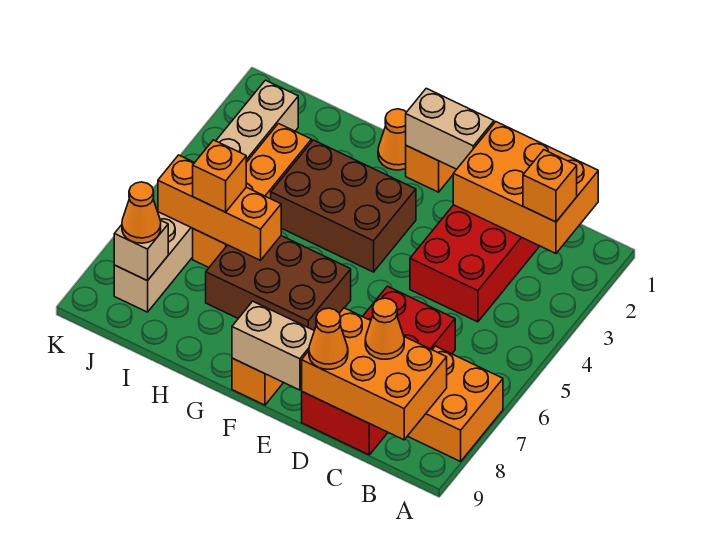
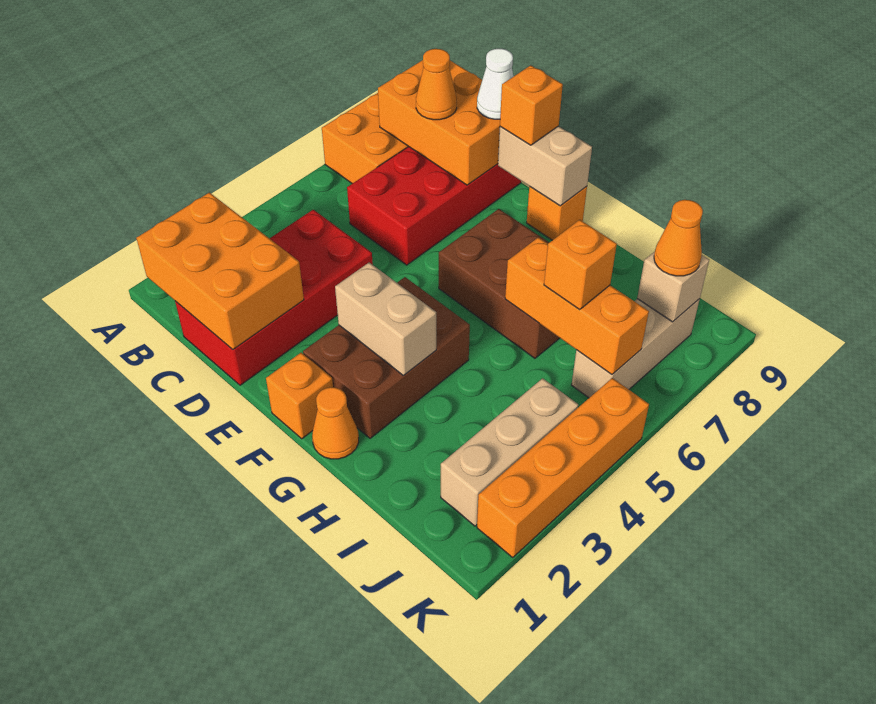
orange brick B2 level 3 -> orange brick E9 level 3
orange cone D9 level 3 -> white cone D9 level 3
tan brick E1:F1 level 2 -> tan brick F3:G3 level 2
brown brick F3:H4 level 1 -> brown brick F2:G4 level 1
orange brick I3:I6 level 1 -> orange brick K2:K5 level 1

